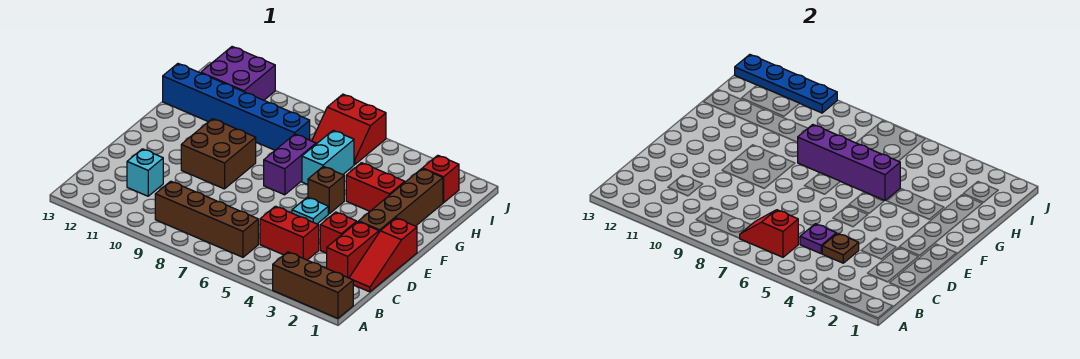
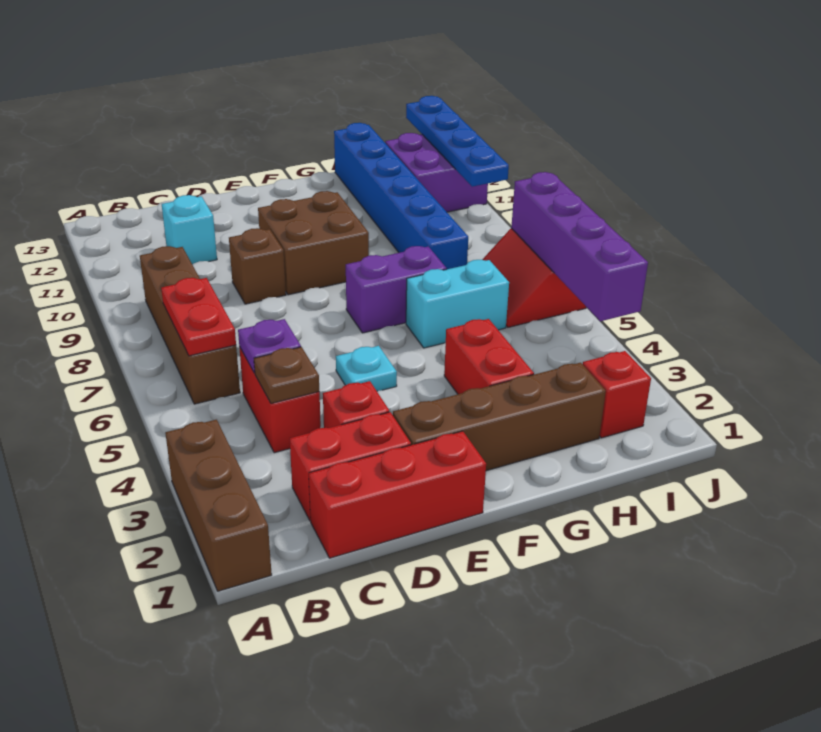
red slope B6:B7 level 2 top 6 -> red plate B6:B7 level 2
red slope C1:E1 level 1 top E -> red brick C1:E1 level 1
brown brick F5 level 1 -> brown brick D9 level 1
purple brick G5:G8 level 2 -> purple brick J4:J7 level 2

